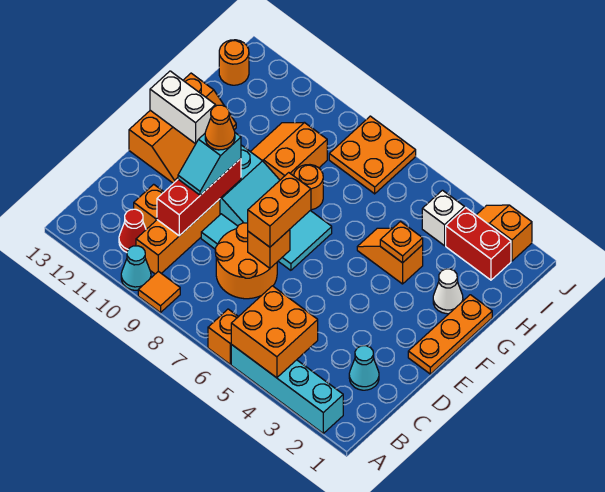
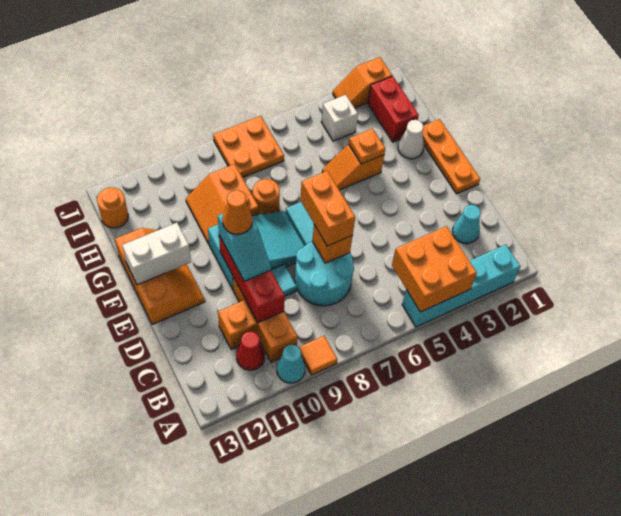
orange brick A6 level 1 -> none
orange round brick C7:D8 level 1 -> cyan round brick C7:D8 level 1
red brick I2:I3 level 1 -> red brick H2:I2 level 1

